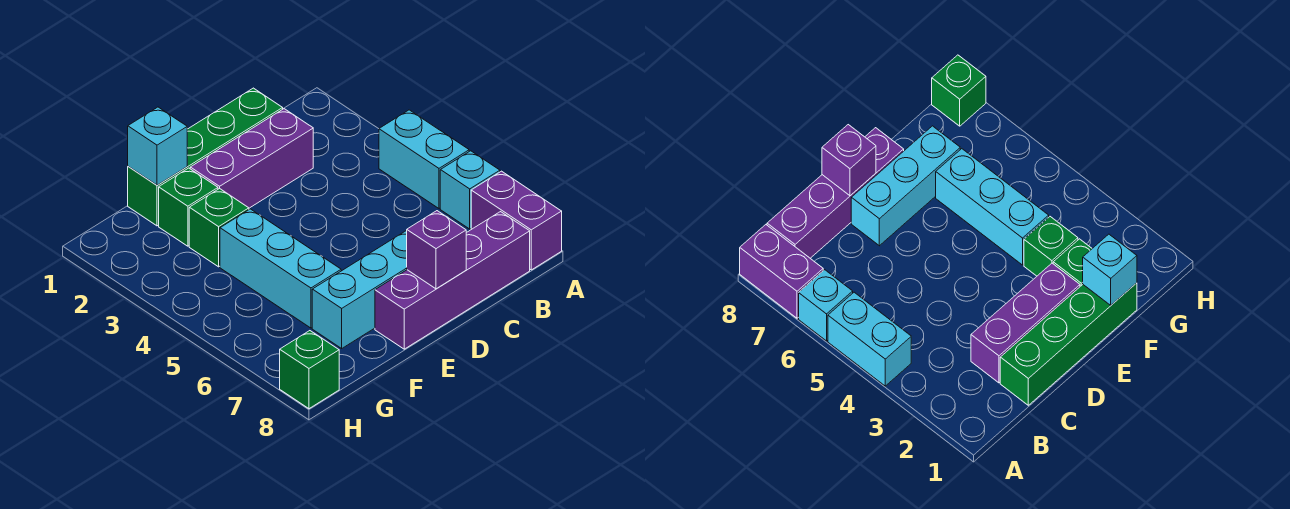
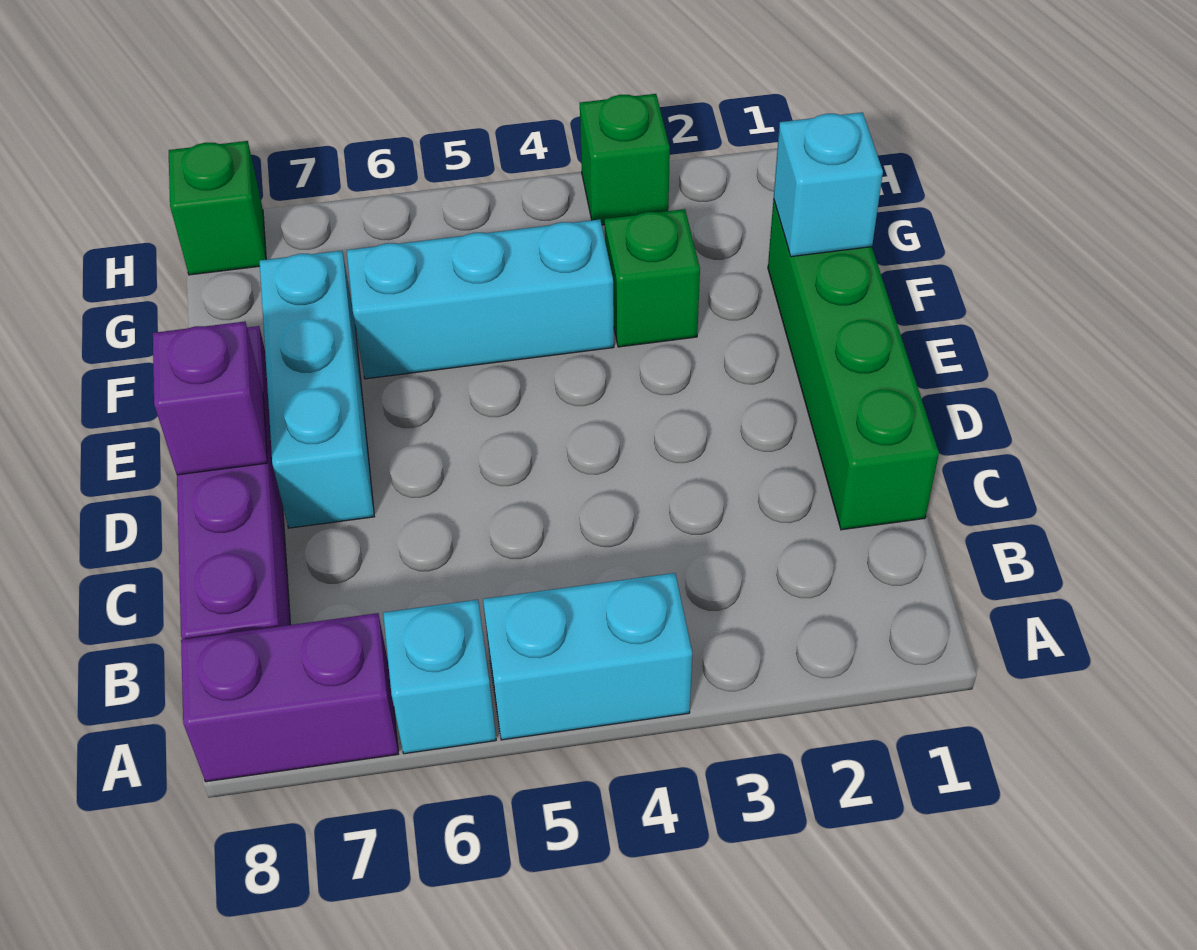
purple brick C2:E2 level 1 -> none
green brick F2 level 1 -> green brick H3 level 1

